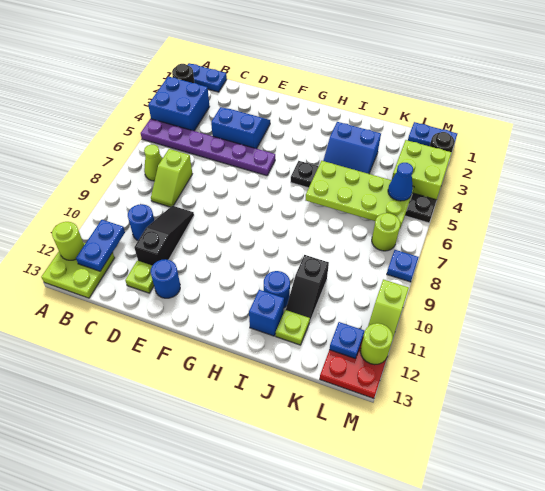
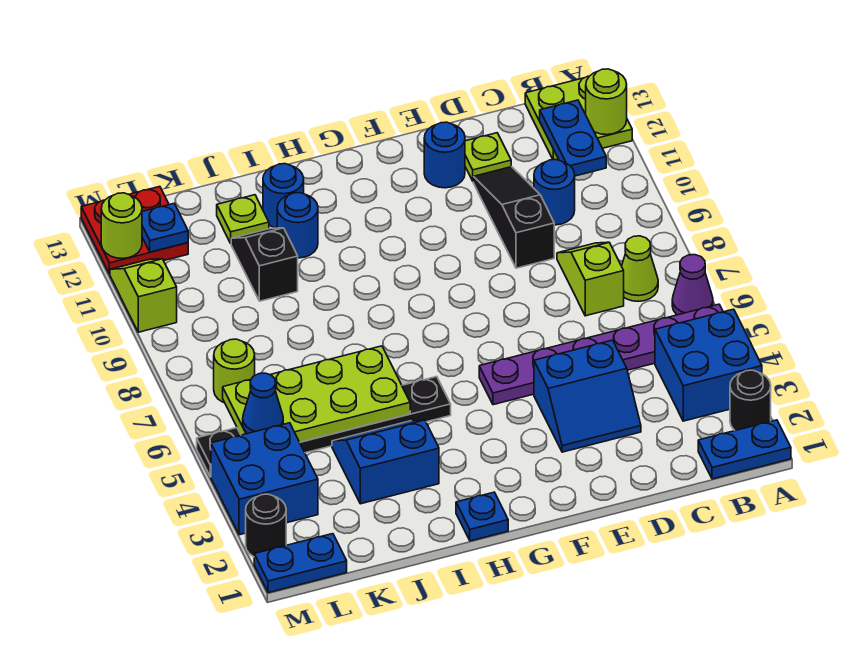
none -> purple cone A6 level 1
black slope D9:D11 level 1 top 11 -> black slope D9:D11 level 1 top 9
blue brick I12 level 1 -> blue round brick I12 level 1
lime brick L3:M4 level 1 -> blue brick L3:M4 level 1
blue plate M8 level 1 -> blue plate H1 level 1

